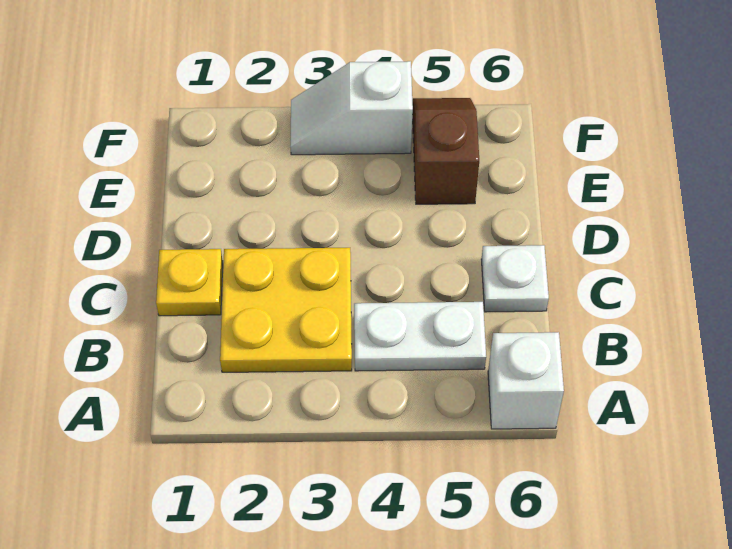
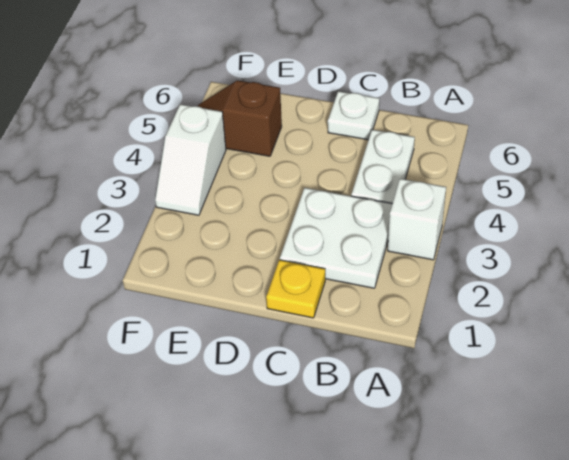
white brick A6 level 1 -> white brick A3 level 1
yellow plate B2:C3 level 1 -> white plate B2:C3 level 1

